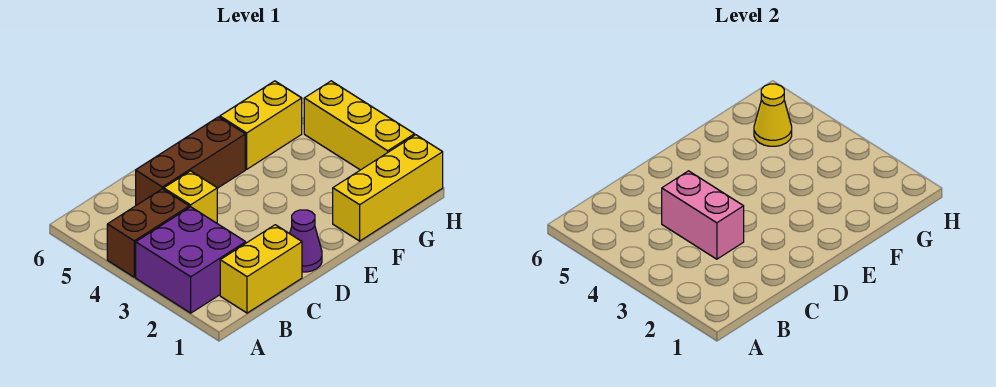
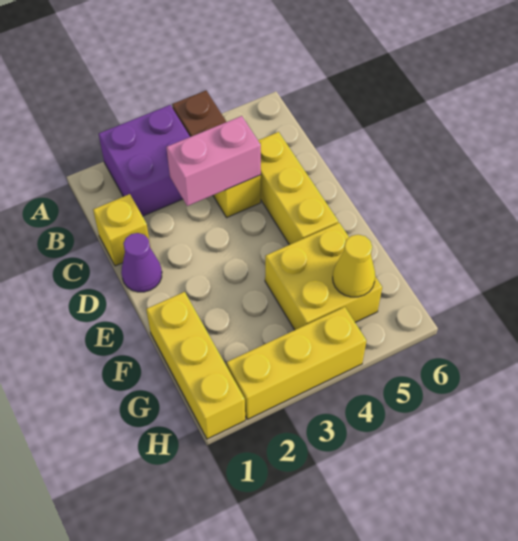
yellow brick B1:C1 level 1 -> yellow brick C1 level 1
brown brick C5:E5 level 1 -> yellow brick C5:E5 level 1
yellow brick F5:G5 level 1 -> yellow brick F4:G5 level 1

